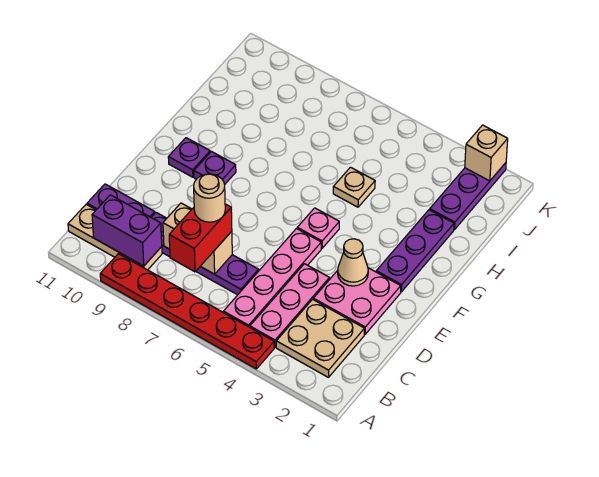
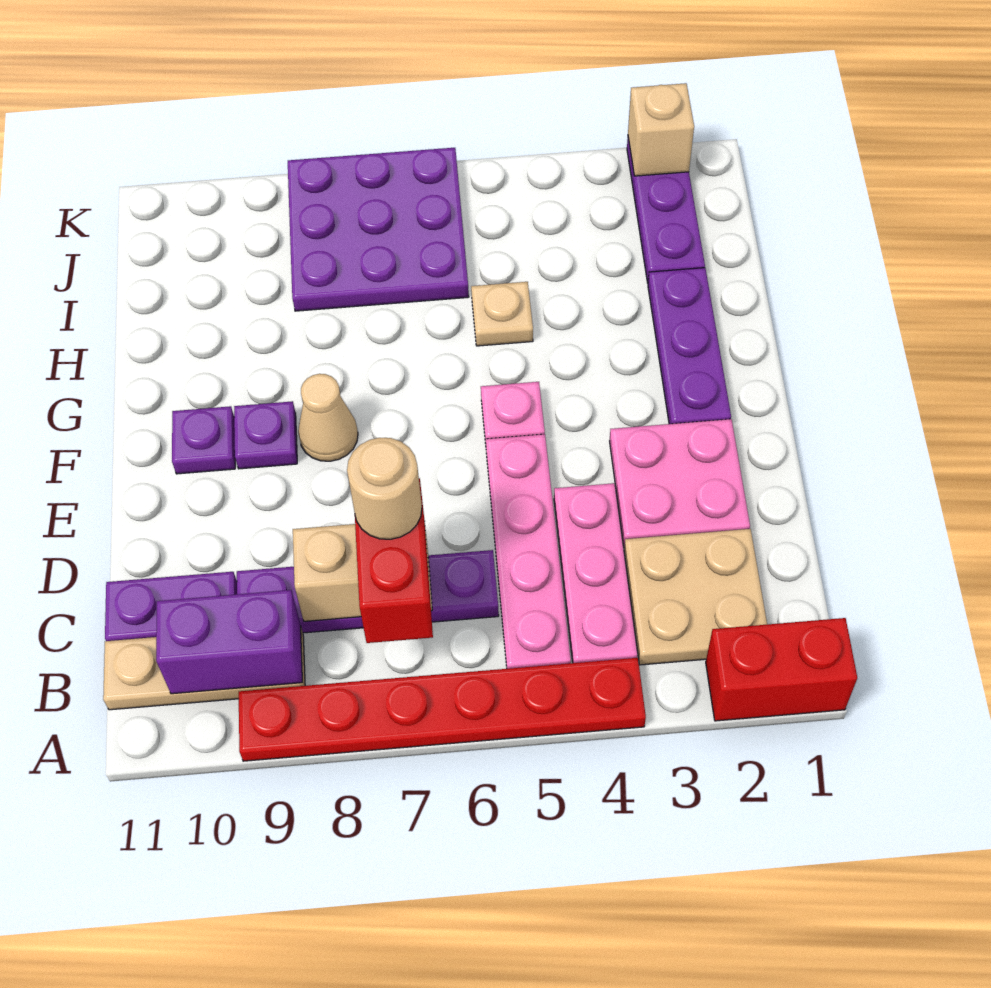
none -> red brick A1:A2 level 1
tan cone E3 level 2 -> tan cone F8 level 1
none -> purple plate I6:K8 level 1

